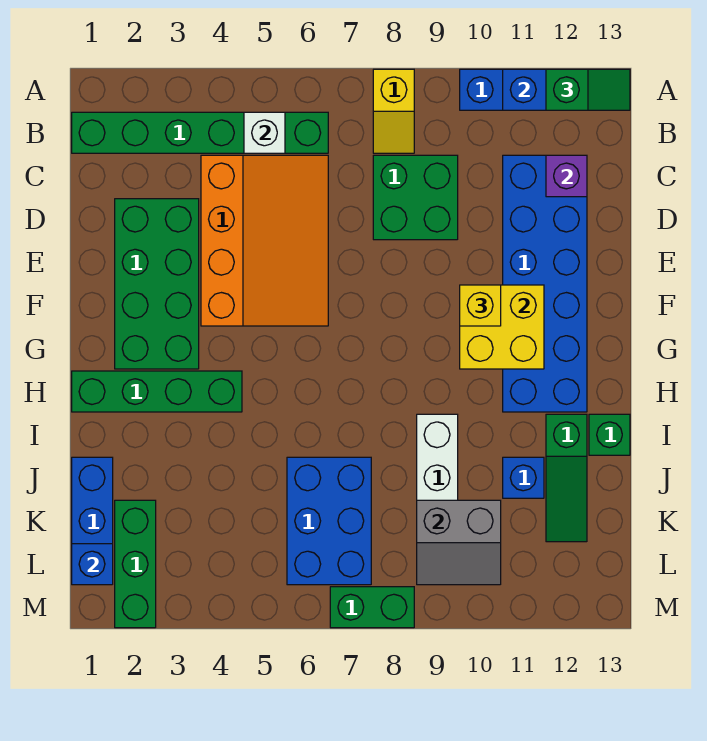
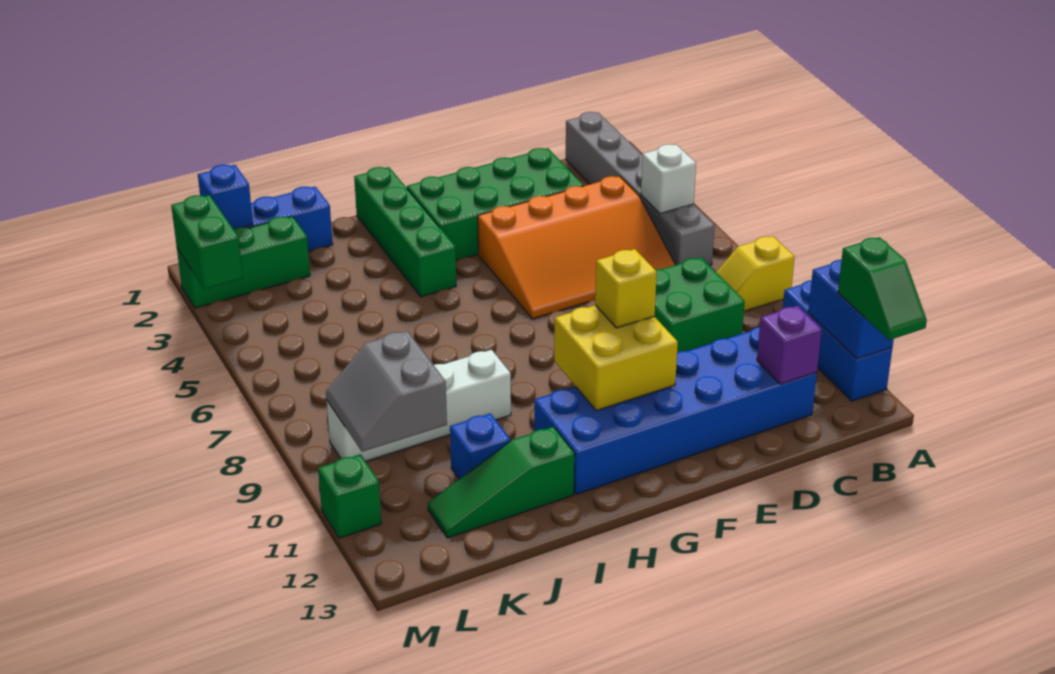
green brick B1:B6 level 1 -> grey brick B1:B6 level 1
green brick I13 level 1 -> green brick M11 level 1
blue brick J6:L7 level 1 -> none
green brick M7:M8 level 1 -> green brick M2:M3 level 2

